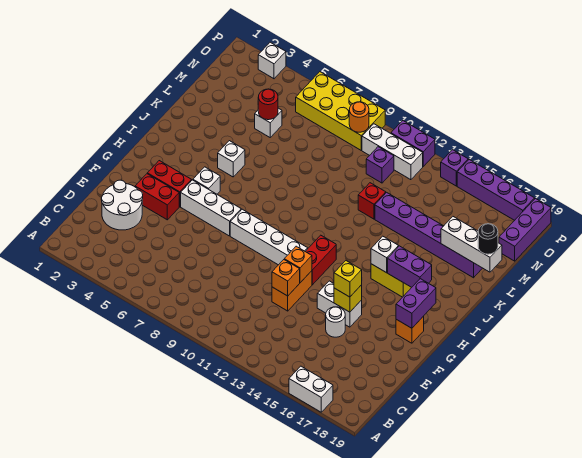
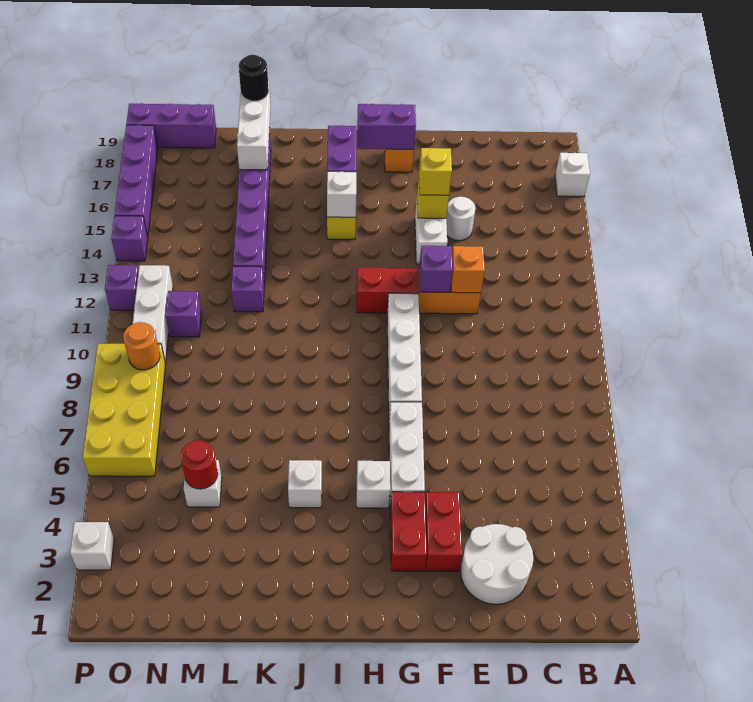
white brick A16:A17 level 1 -> white brick A17 level 1
orange brick F12 level 2 -> purple brick F12 level 2
red brick L12 level 1 -> purple brick L12 level 1
purple brick P11:P12 level 1 -> purple brick P12 level 1

